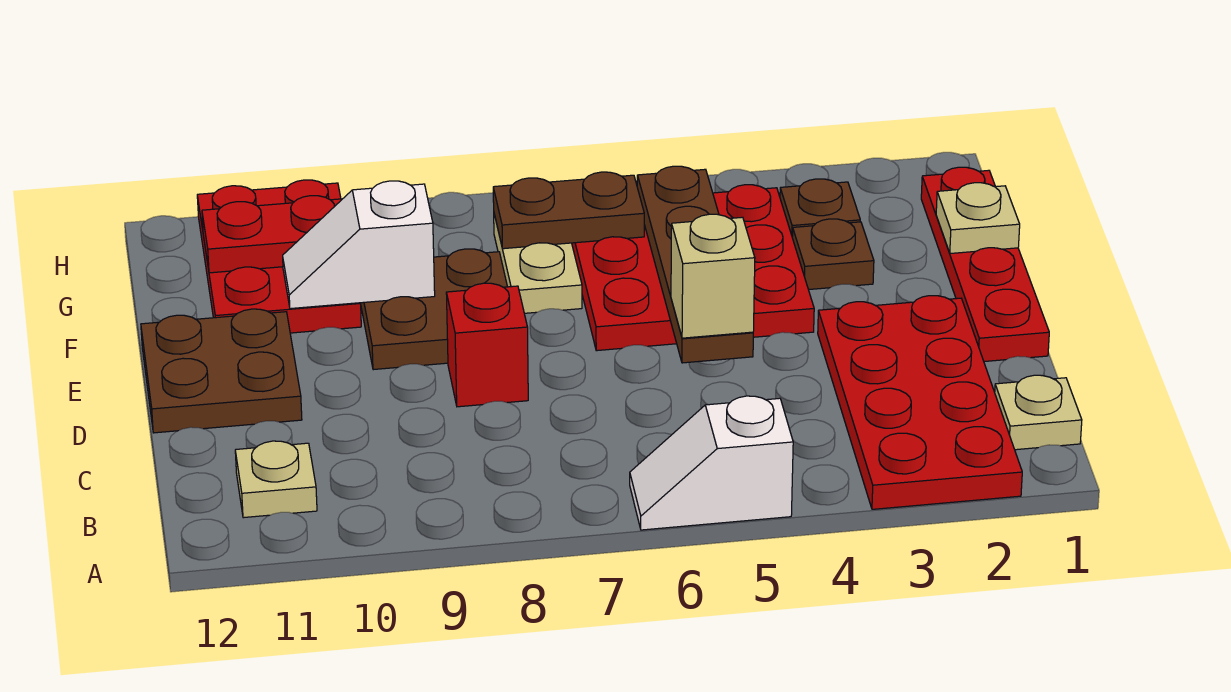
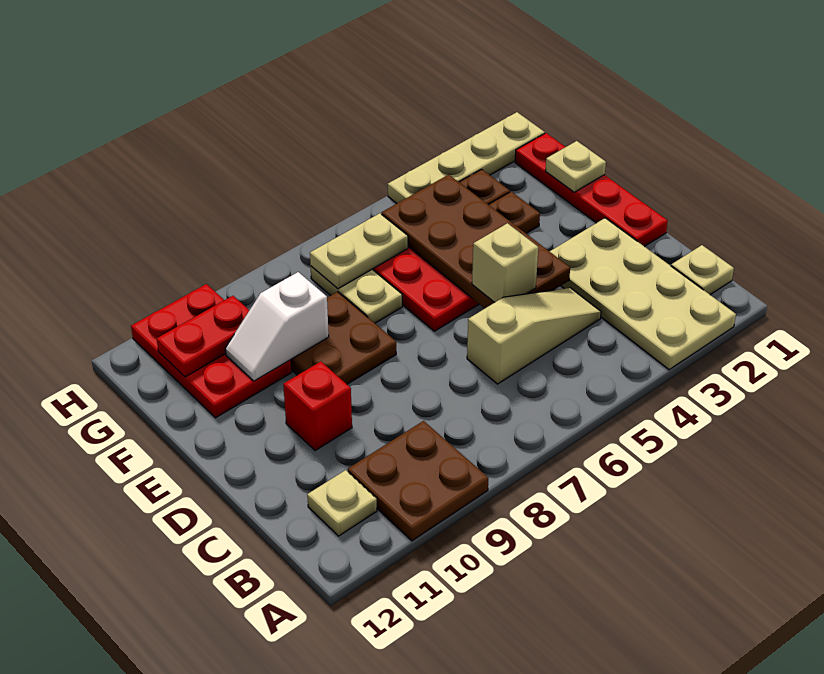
red plate A2:D3 level 1 -> tan plate A2:D3 level 1
white slope A5:A6 level 1 top 5 -> none
none -> tan slope C4:C6 level 1 top 6
brown plate D5:G5 level 2 -> brown plate D4:G5 level 2
red brick D8 level 1 -> red brick D10 level 1
brown plate D11:E12 level 1 -> brown plate A9:B10 level 1
brown plate G6:G7 level 2 -> tan plate G6:G7 level 2
none -> tan plate H1:H4 level 1

